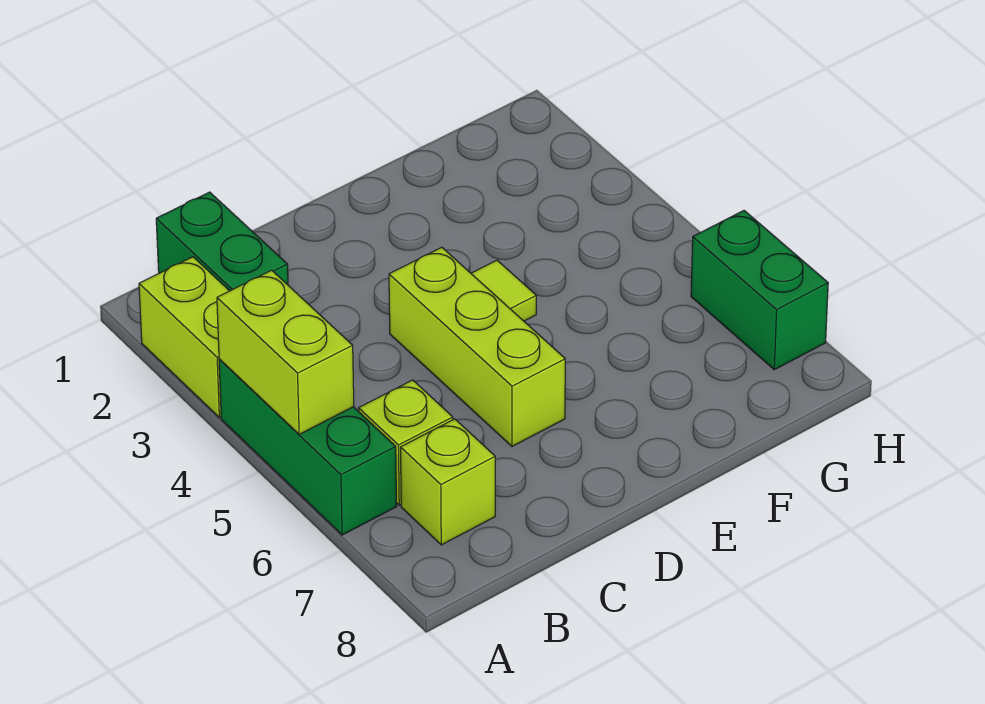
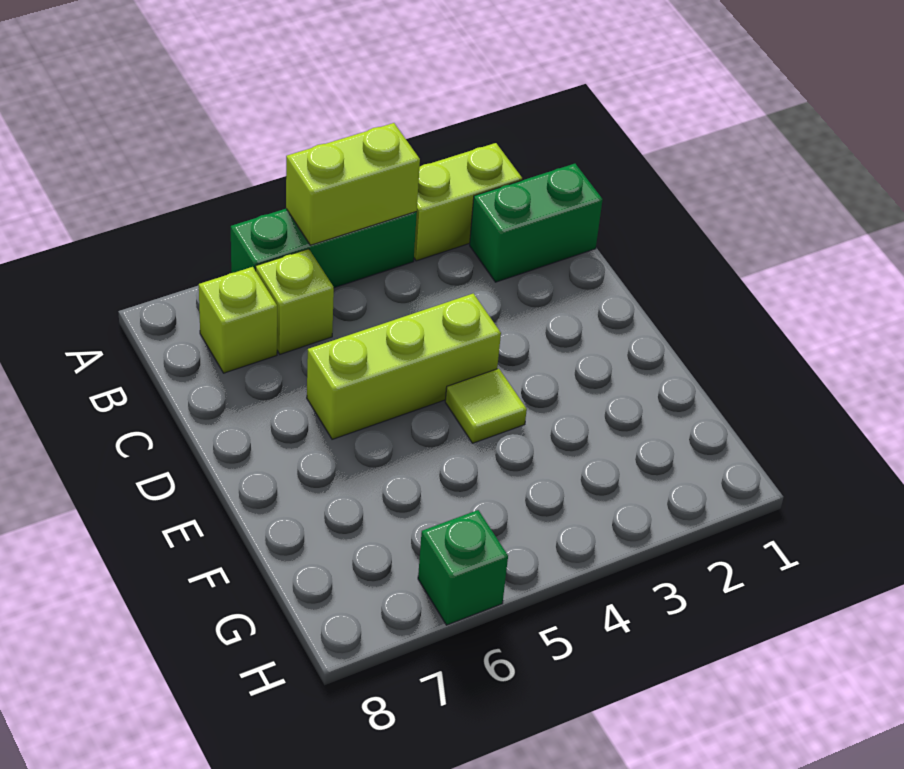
green brick H6:H7 level 1 -> green brick H6 level 1

